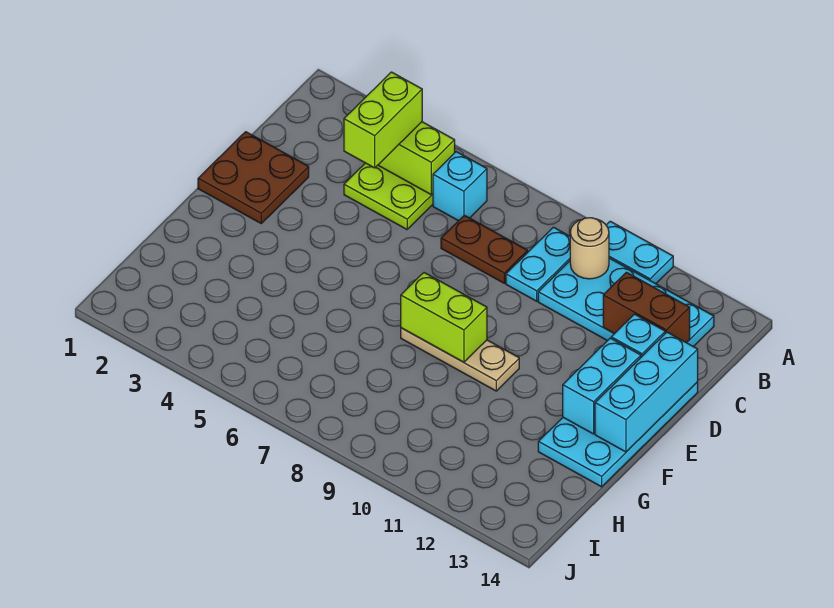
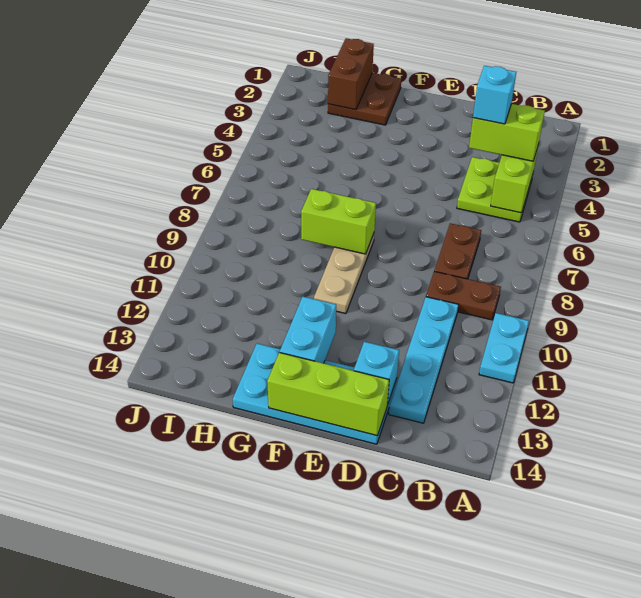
cyan brick B6 level 1 -> cyan brick C4 level 4
cyan plate B9:C9 level 1 -> brown plate B9:C9 level 1
cyan plate B10:C13 level 1 -> cyan plate C10:C13 level 1
tan round brick B10 level 2 -> none
brown brick C12:C13 level 2 -> brown brick H1:H2 level 2
brown plate D1:E2 level 1 -> brown plate G1:H2 level 1
cyan brick D14:F14 level 2 -> lime brick D14:F14 level 2
cyan brick E13:F13 level 2 -> cyan brick F12:F13 level 2
lime brick F8:F9 level 2 -> lime brick F8:G8 level 2

